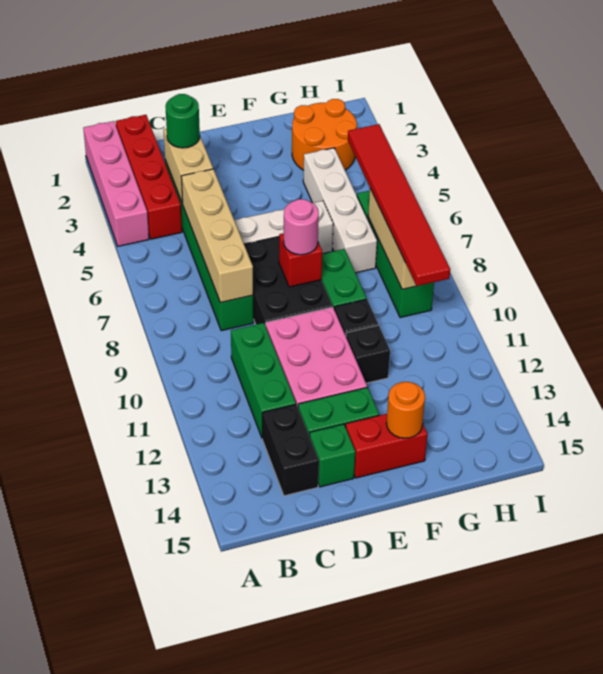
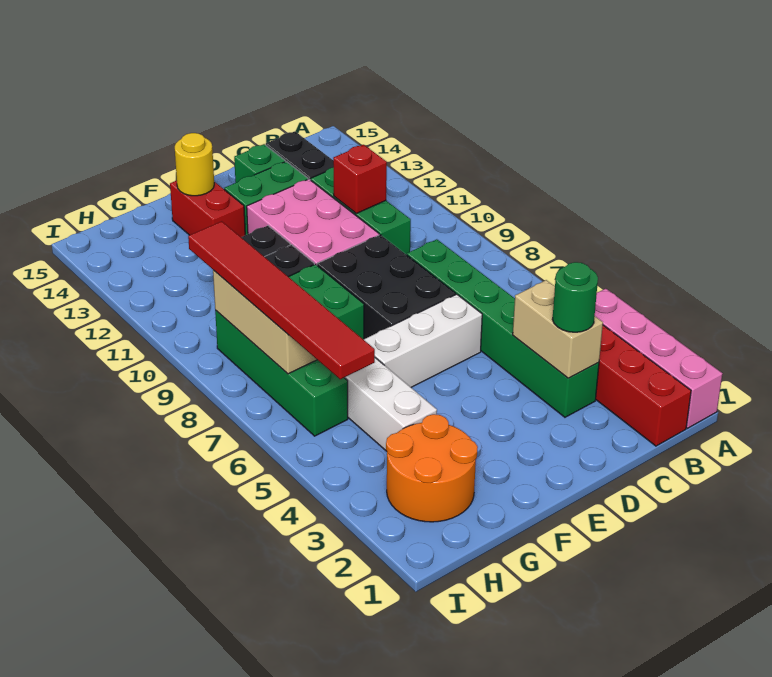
tan brick C5:C8 level 2 -> none
red brick E8 level 2 -> red brick C11 level 2
pink round brick E8 level 3 -> none
red brick E14:F14 level 1 -> red brick F13:F14 level 1
orange round brick F14 level 2 -> yellow round brick F14 level 2

